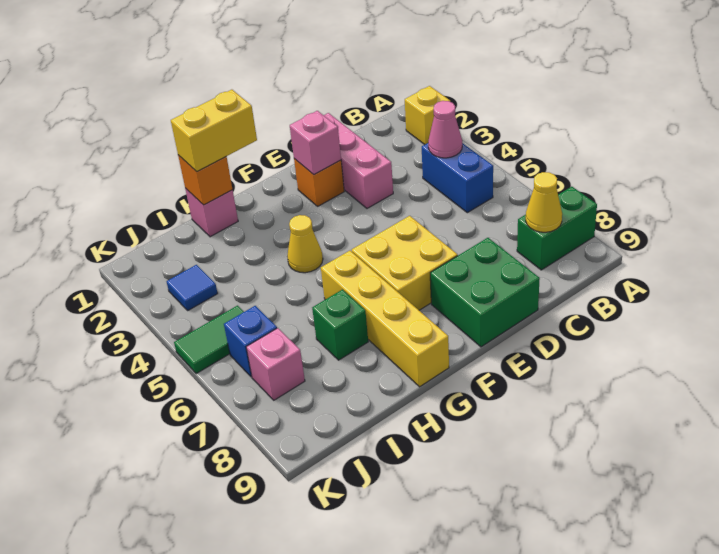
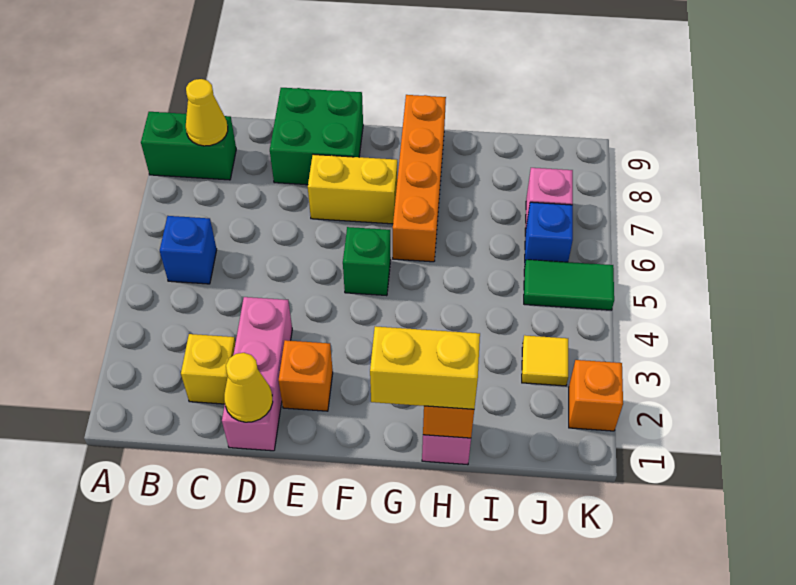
yellow brick A2 level 1 -> yellow brick C2 level 1
blue brick B4:B5 level 1 -> blue brick B5 level 1
pink cone B4 level 2 -> none
pink brick E2 level 2 -> none
yellow brick E6:F7 level 1 -> yellow brick E7:F7 level 1
yellow cone G4 level 1 -> yellow cone D1 level 2
yellow brick G6:G9 level 1 -> orange brick G6:G9 level 1
green brick H7 level 1 -> green brick F5 level 1
blue tile J3 level 1 -> yellow tile J3 level 1
none -> orange brick K2 level 1

